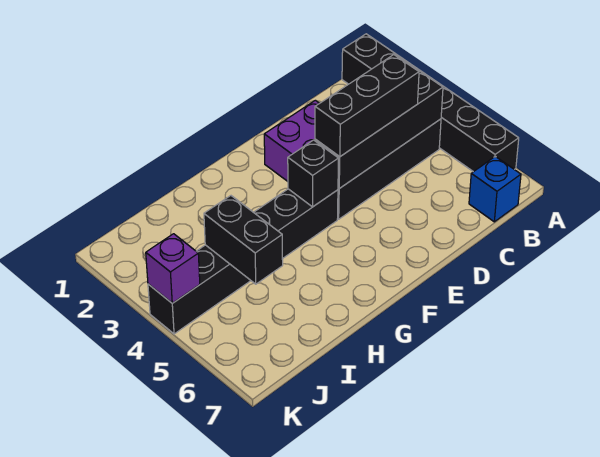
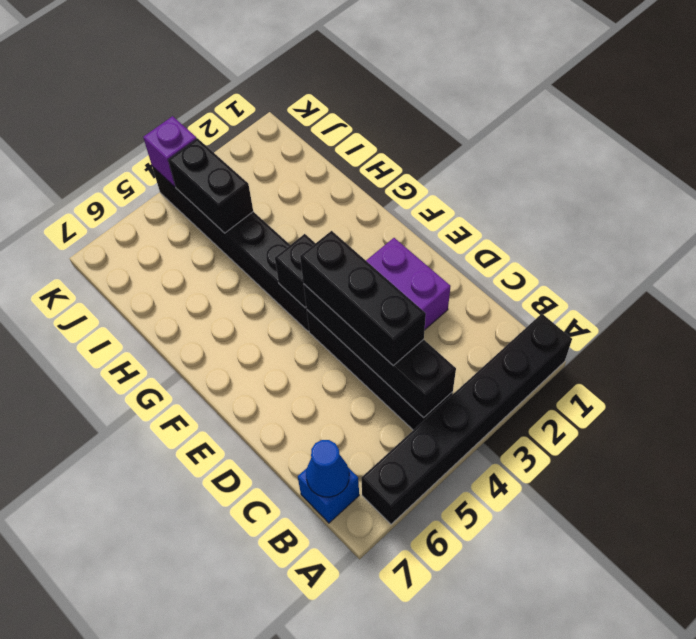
none -> blue cone B7 level 2
black brick I4:I5 level 2 -> black brick I4:J4 level 2

